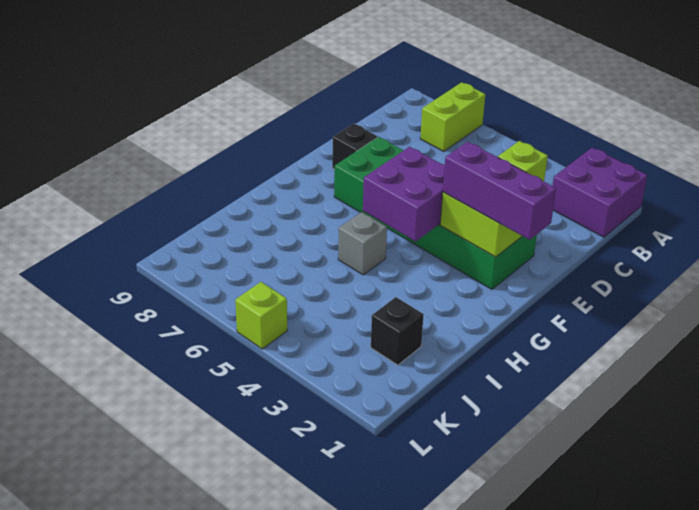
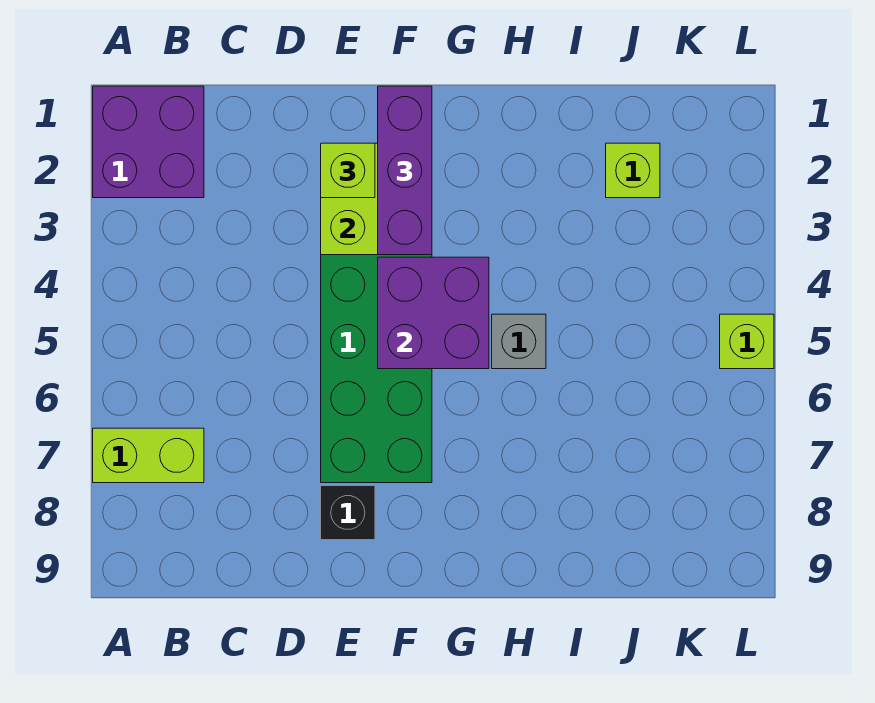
black brick J2 level 1 -> lime brick J2 level 1

